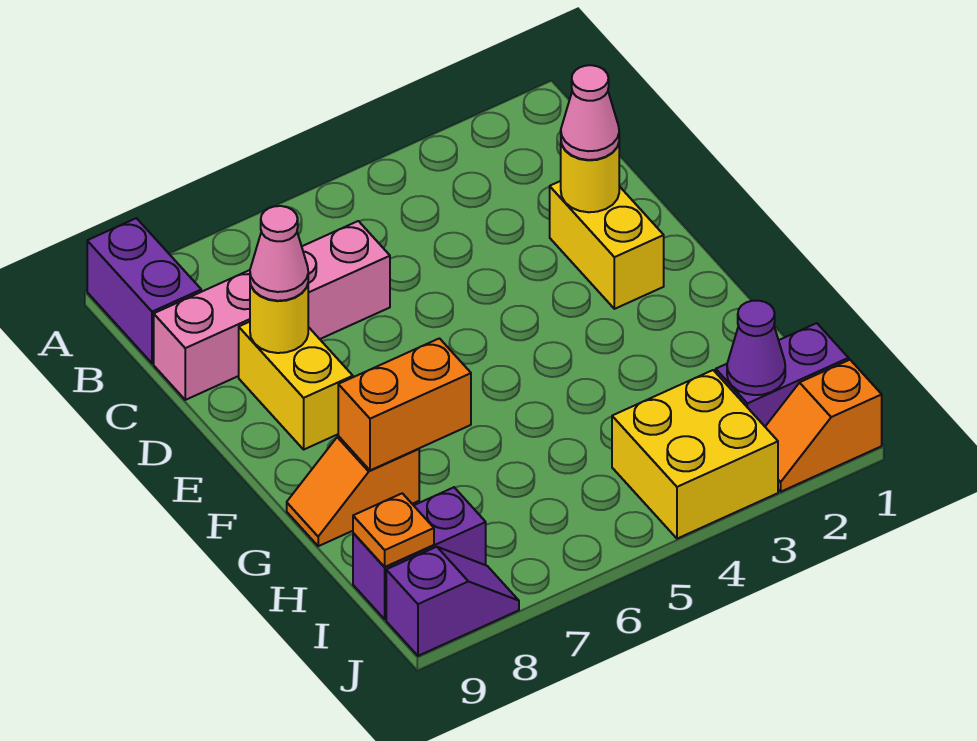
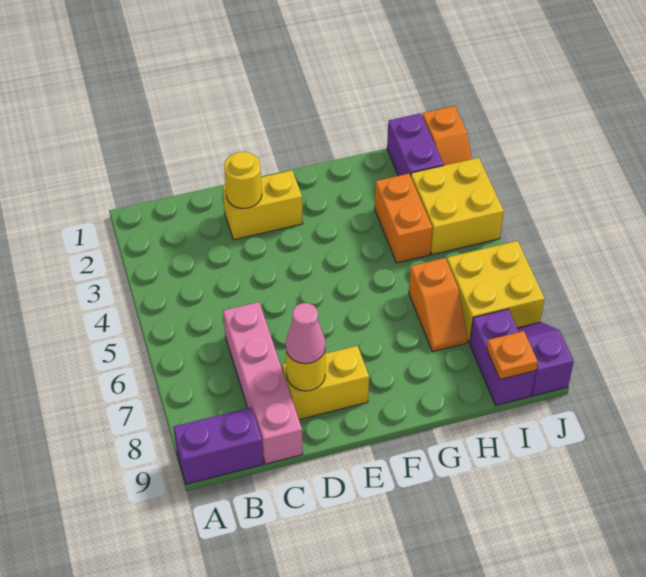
pink cone D2 level 3 -> none
orange brick G7:G8 level 2 -> orange brick H3:H4 level 1
orange slope G8:G9 level 1 top 8 -> orange slope H6:H7 level 1 top 6
purple cone I2 level 2 -> none
none -> yellow brick I6:J7 level 1

